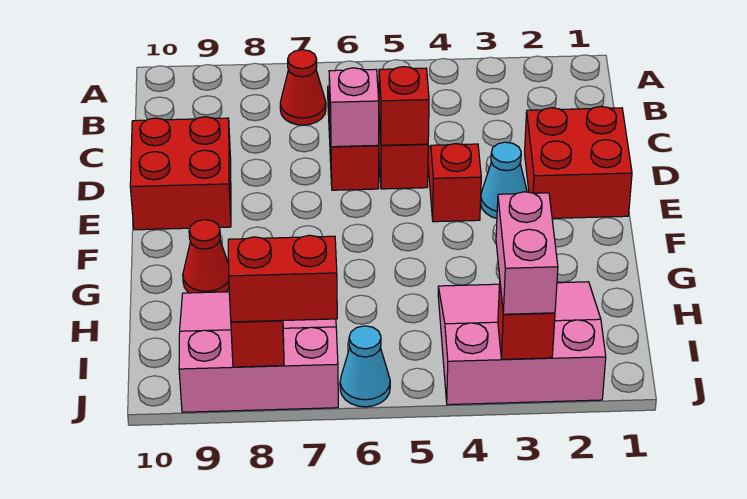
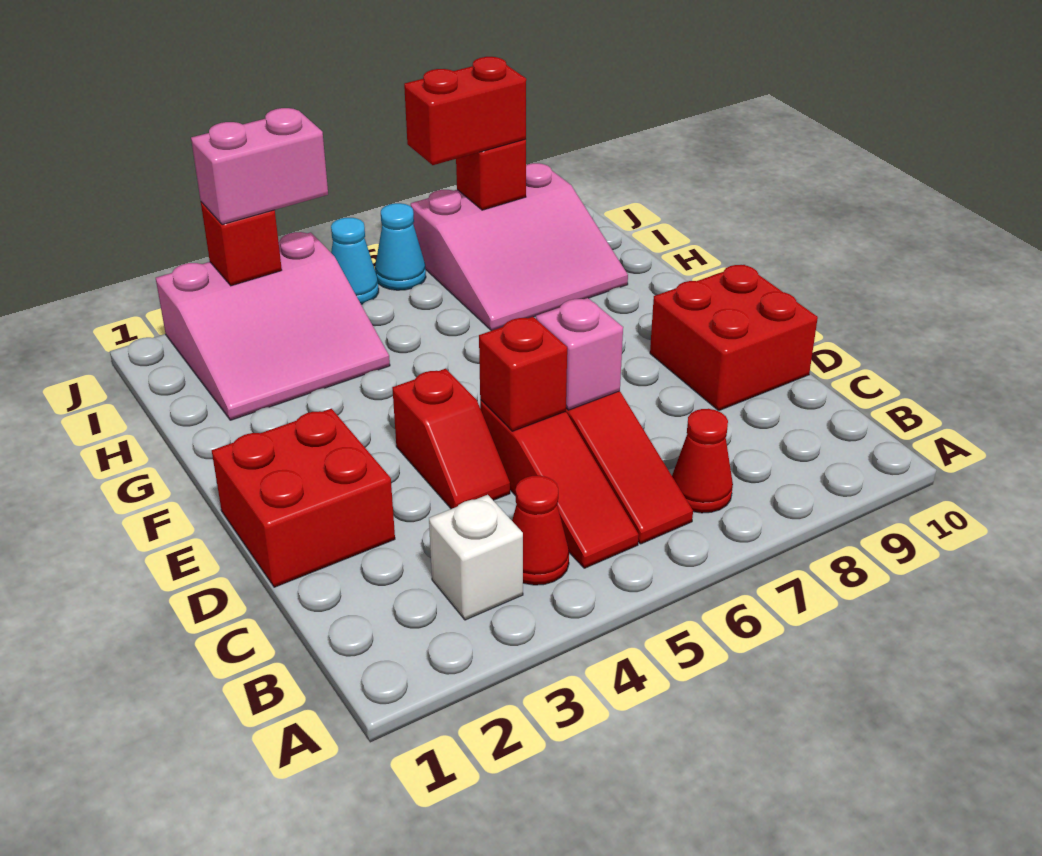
none -> white brick B3 level 1
cyan cone E3 level 1 -> cyan cone J5 level 1
red cone G9 level 1 -> red cone B4 level 1
pink brick I3:J3 level 3 -> pink brick J3:J4 level 3

